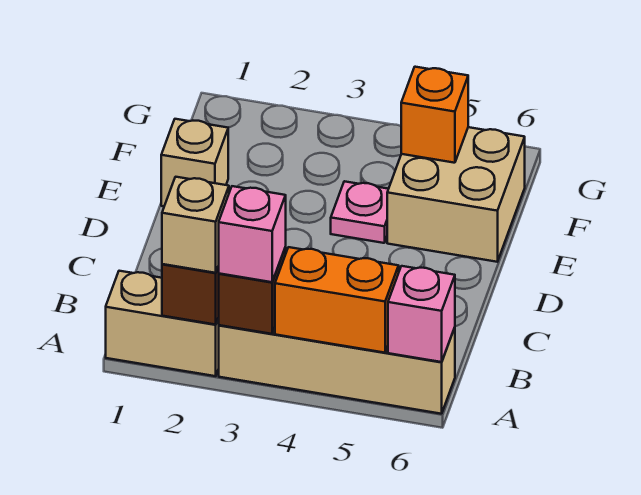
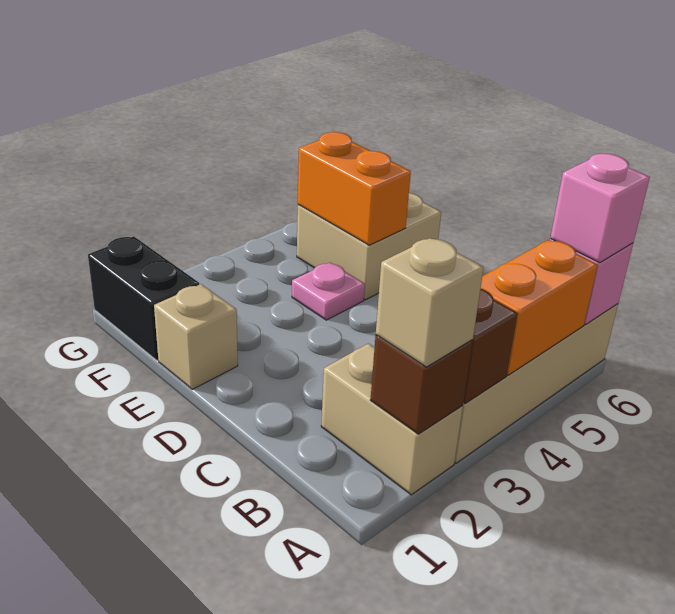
tan brick A1:A2 level 1 -> tan brick A2:B2 level 1
pink brick A3 level 3 -> pink brick A6 level 3
none -> black brick F1:G1 level 1
orange brick F5 level 2 -> orange brick E5:F5 level 2

